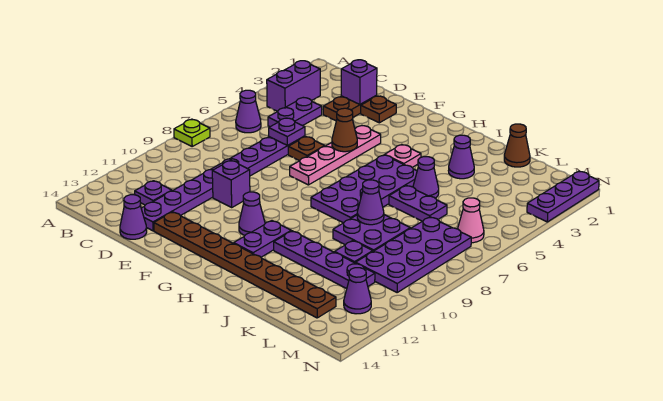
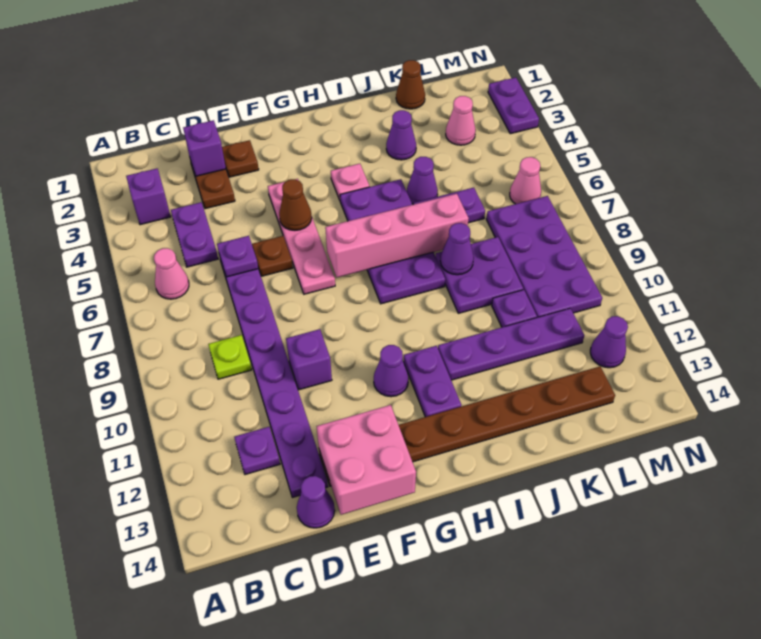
lime plate A8 level 1 -> lime plate C9 level 1
purple brick B3:B4 level 1 -> purple brick B3 level 1
purple cone B6 level 1 -> pink cone B6 level 1
none -> pink brick E13:F14 level 2
none -> pink brick G7:J7 level 2
none -> pink cone L3 level 1
purple plate N1:N3 level 1 -> purple plate N2:N3 level 1

